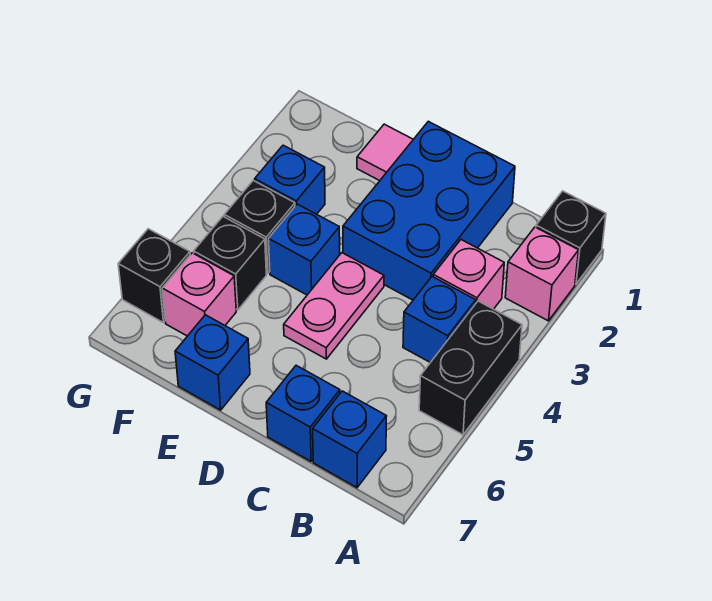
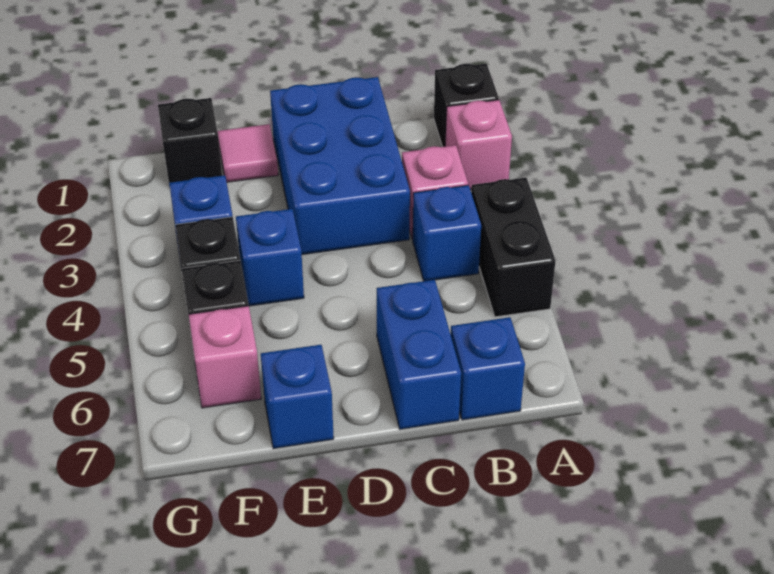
blue brick C7 level 1 -> blue brick C6:C7 level 1
pink plate D4:D5 level 1 -> none
black brick G6 level 1 -> black brick F1 level 1

